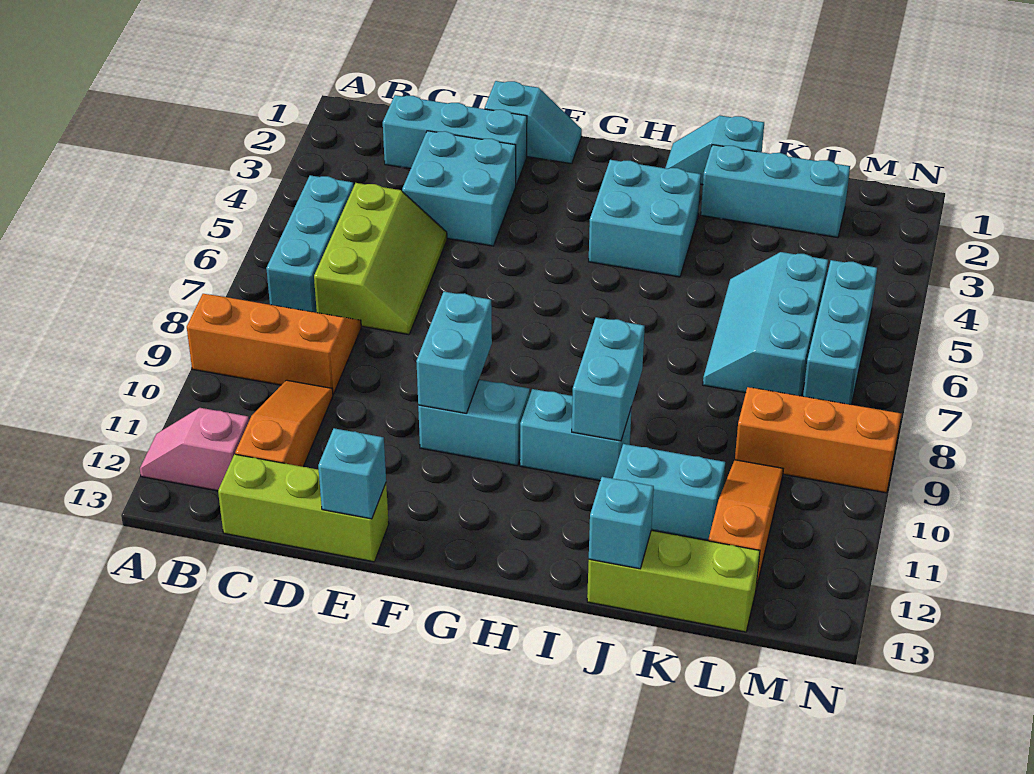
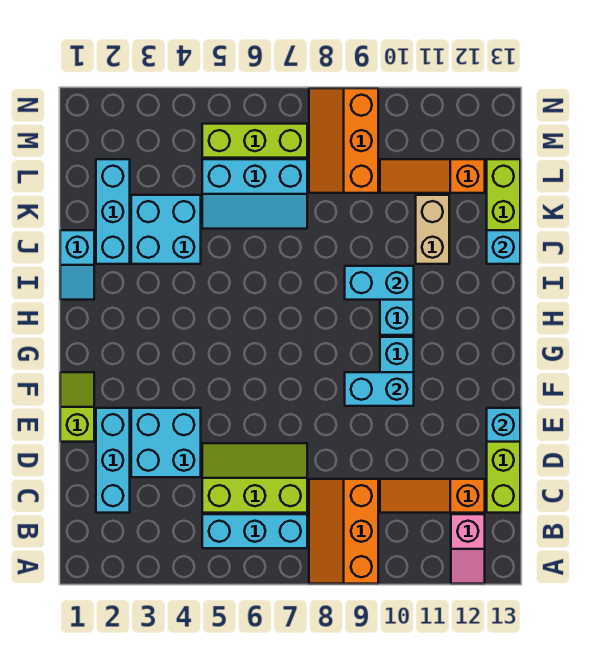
cyan slope E1:F1 level 1 top E -> lime slope E1:F1 level 1 top E
cyan brick H3:I4 level 1 -> cyan brick J3:K4 level 1
cyan brick J11:K11 level 1 -> tan brick J11:K11 level 1
cyan brick M5:M7 level 1 -> lime brick M5:M7 level 1

